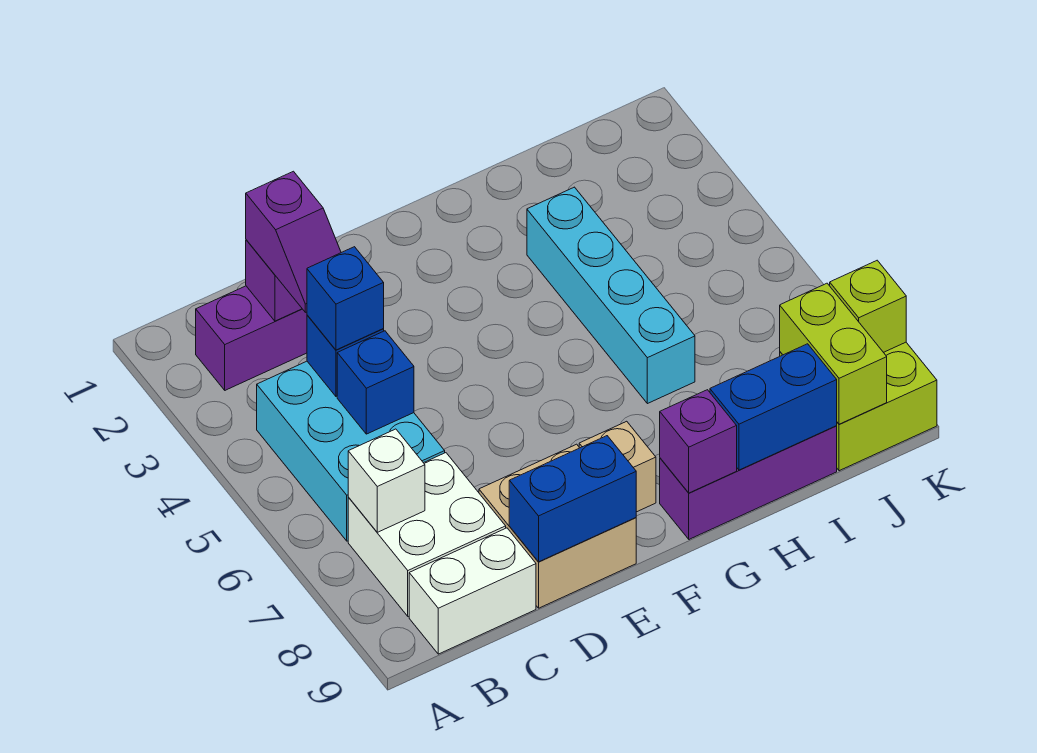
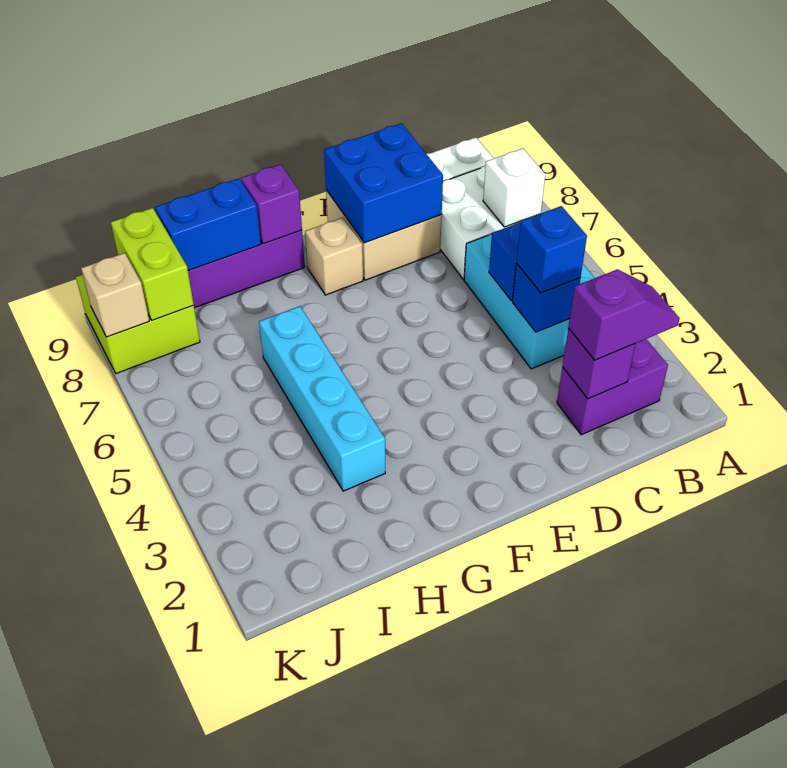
purple slope C2:C3 level 3 top 2 -> purple slope B2:C2 level 3 top C
blue brick D9:E9 level 2 -> blue brick D8:E9 level 2
lime brick K8 level 2 -> tan brick K8 level 2

